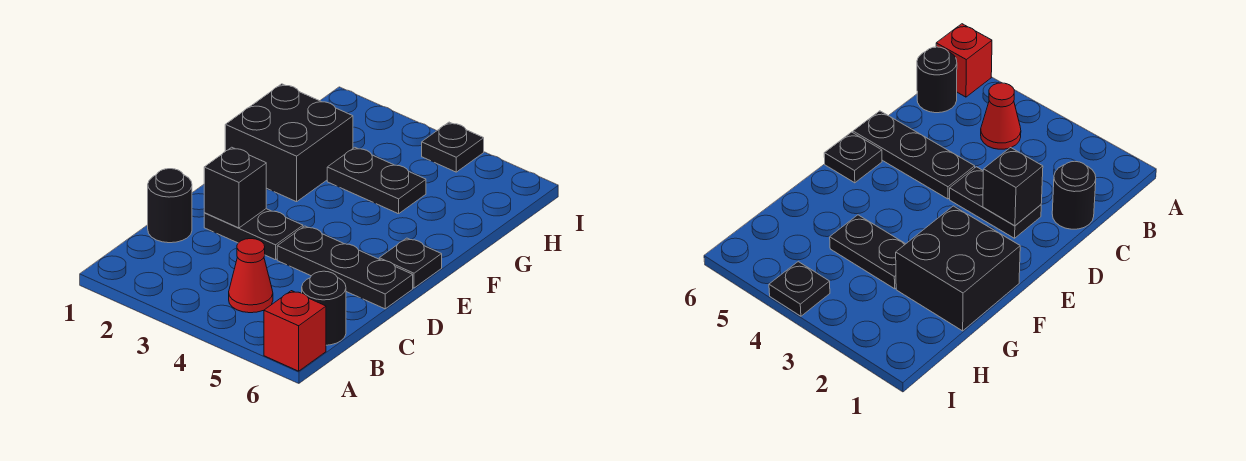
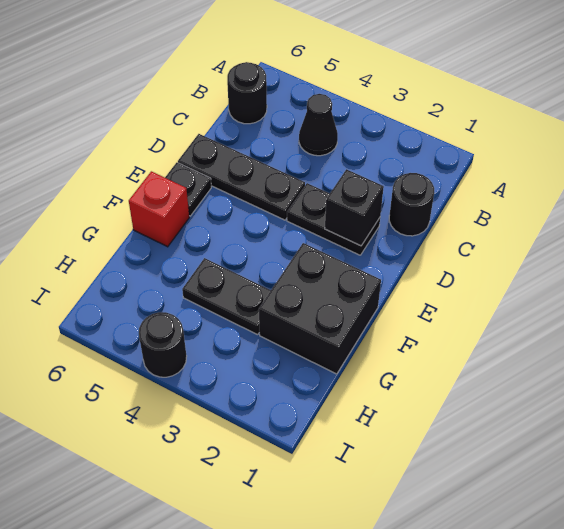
red brick A6 level 1 -> red brick F6 level 1
red cone B4 level 1 -> black cone B4 level 1
black plate I4 level 1 -> black round brick I4 level 1

